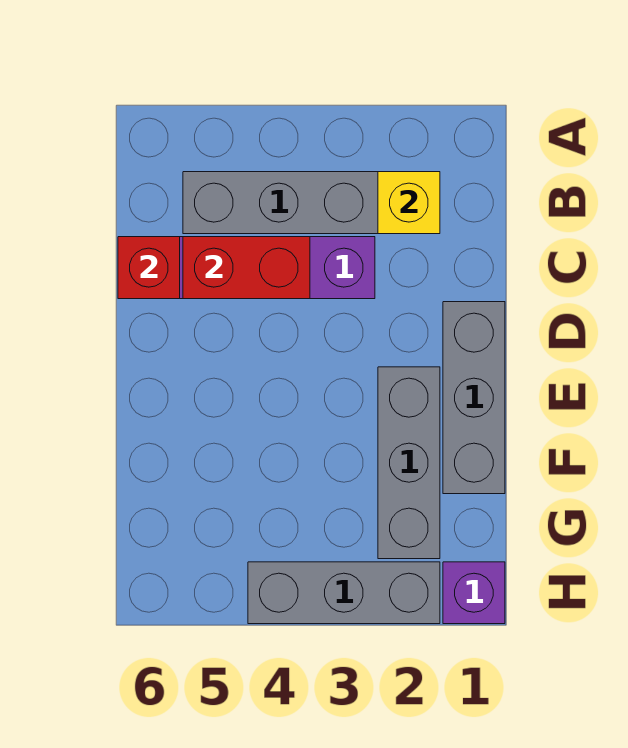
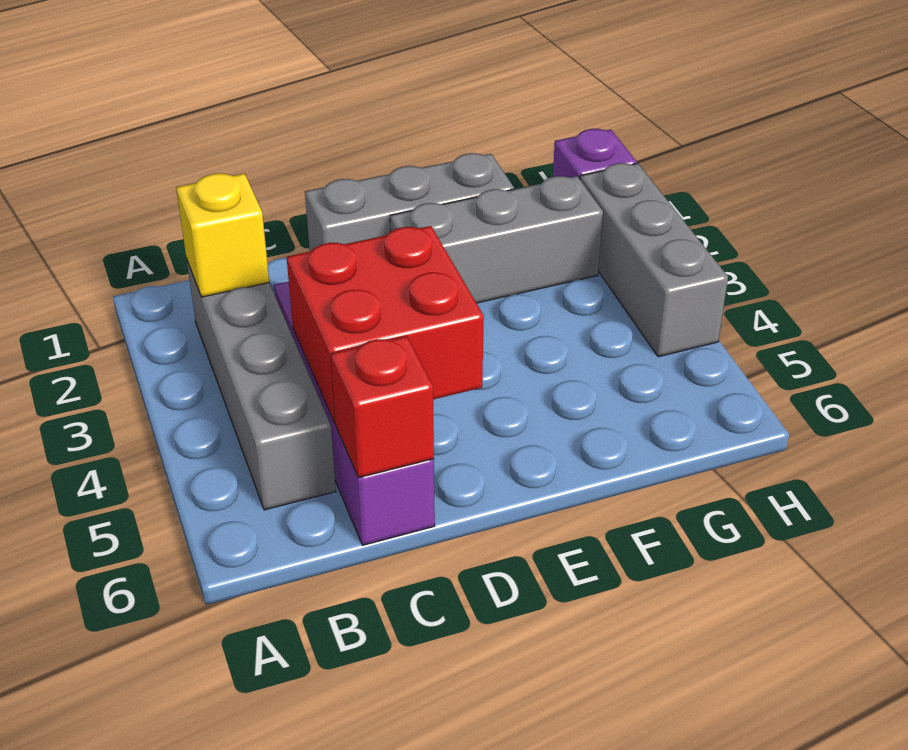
red brick C4:C5 level 2 -> red brick C4:D5 level 2

